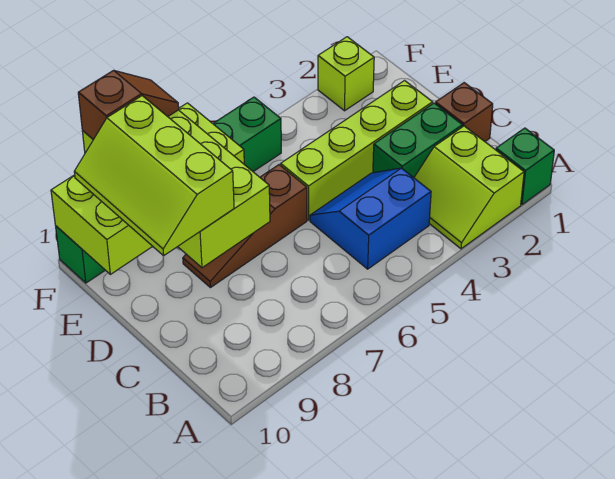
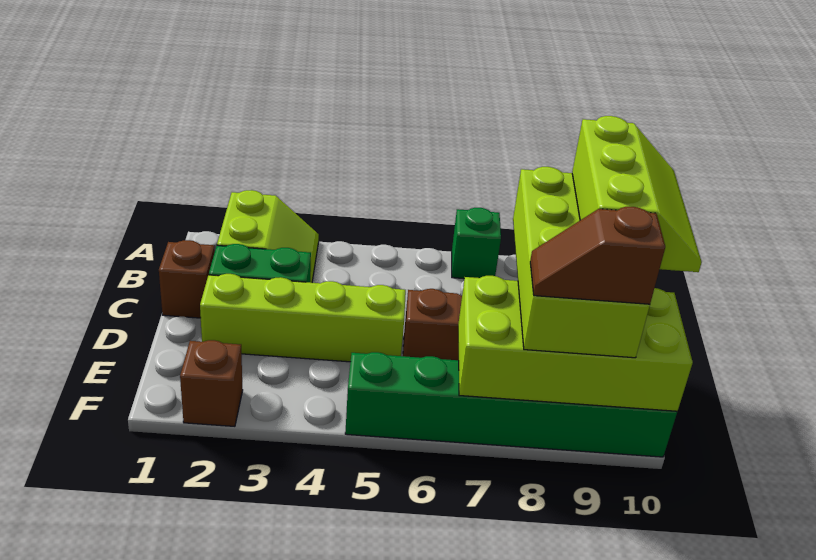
green brick A1 level 1 -> green brick A7 level 1
blue slope B4:C5 level 1 top B -> none
lime brick F2 level 1 -> brown brick F2 level 1

